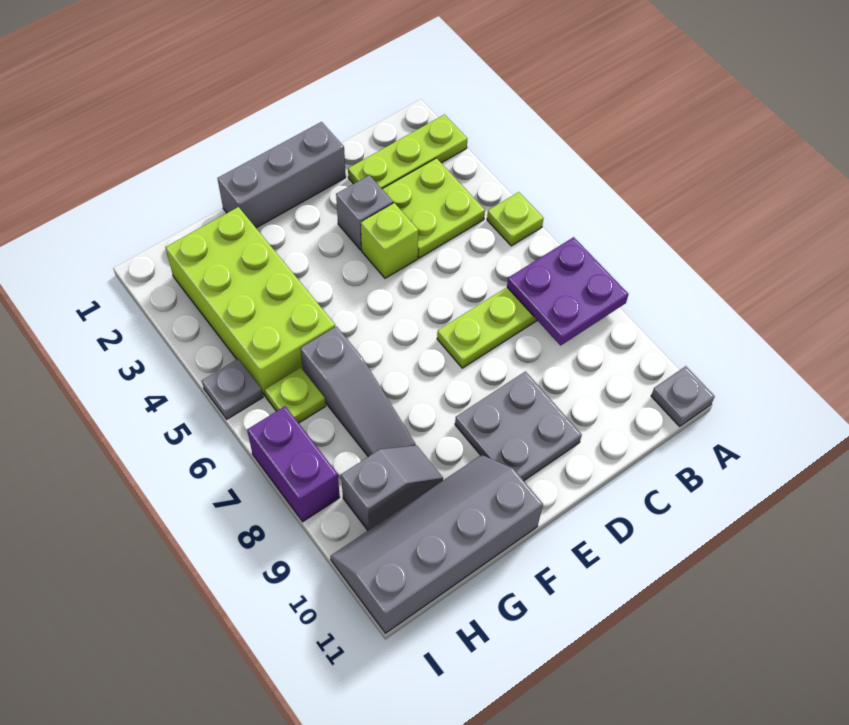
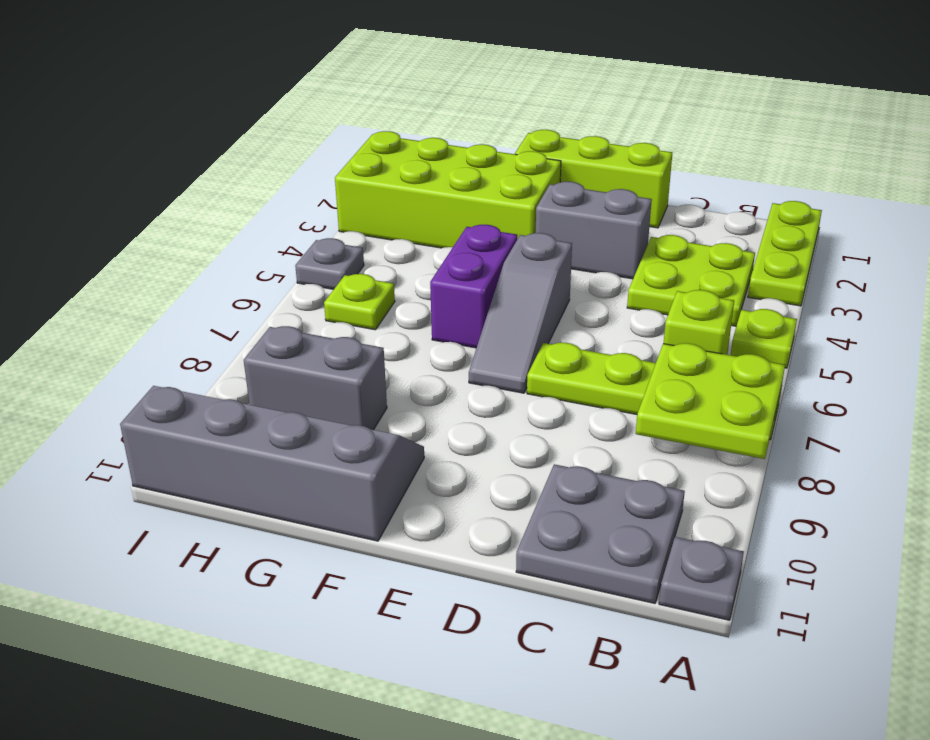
lime plate A2:C2 level 1 -> lime plate A1:A3 level 1
purple plate A7:B8 level 2 -> lime plate A7:B8 level 2
grey brick D1:F1 level 1 -> lime brick D1:F1 level 1
grey brick D3 level 1 -> grey brick D3:E3 level 1
lime brick D4 level 1 -> lime brick B6 level 1
grey plate D9:E10 level 1 -> grey plate B10:C11 level 1
lime brick G2:H5 level 1 -> lime brick F2:I3 level 1
grey slope G6:G8 level 1 top 6 -> grey slope E5:E7 level 1 top 5
grey slope G9:H9 level 1 top H -> grey brick G9:H9 level 1
purple brick I7:I8 level 1 -> purple brick F5:F6 level 1

